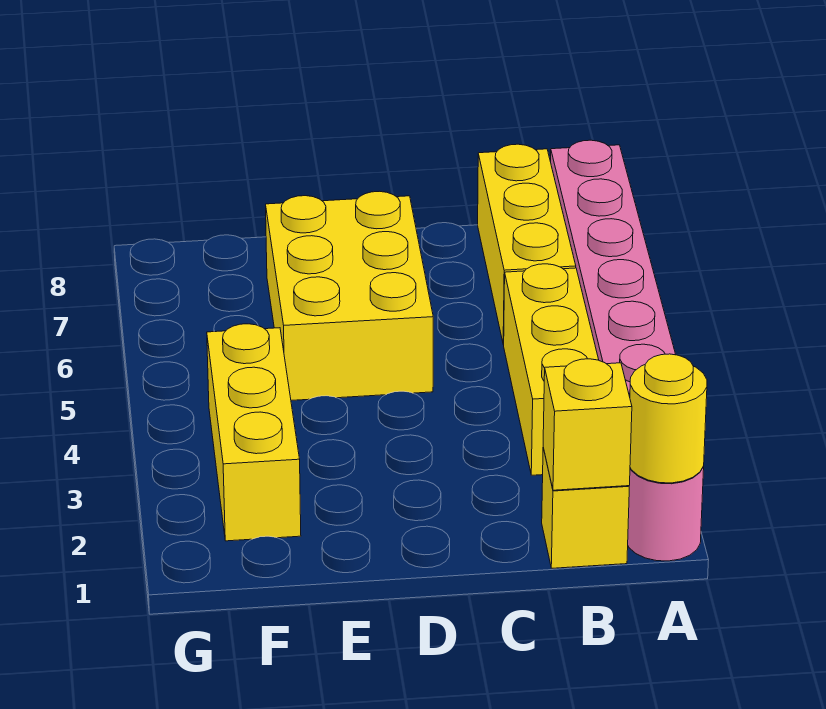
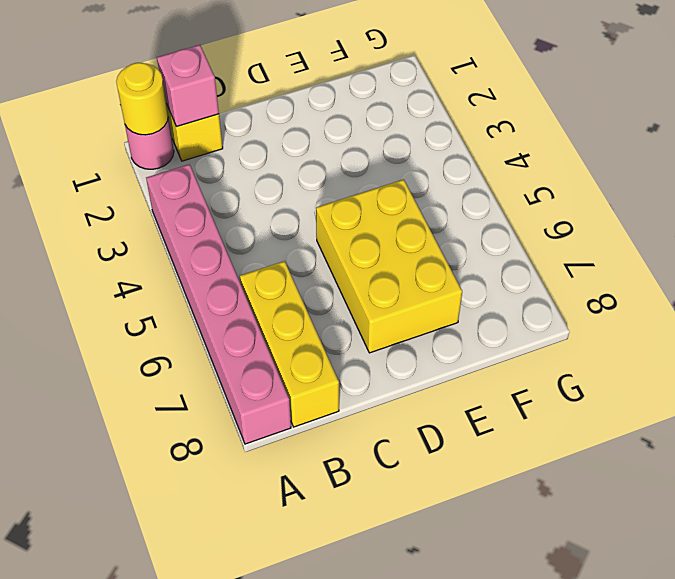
yellow brick B1 level 2 -> pink brick B1 level 2
yellow brick B3:B5 level 1 -> none
yellow brick F2:F4 level 1 -> none

